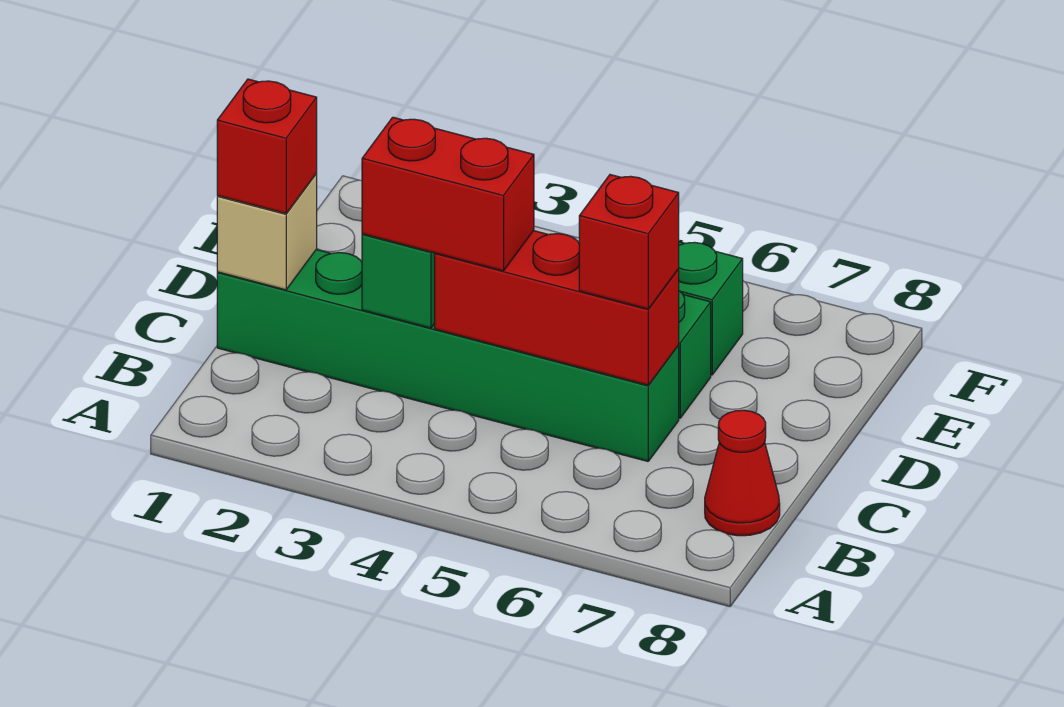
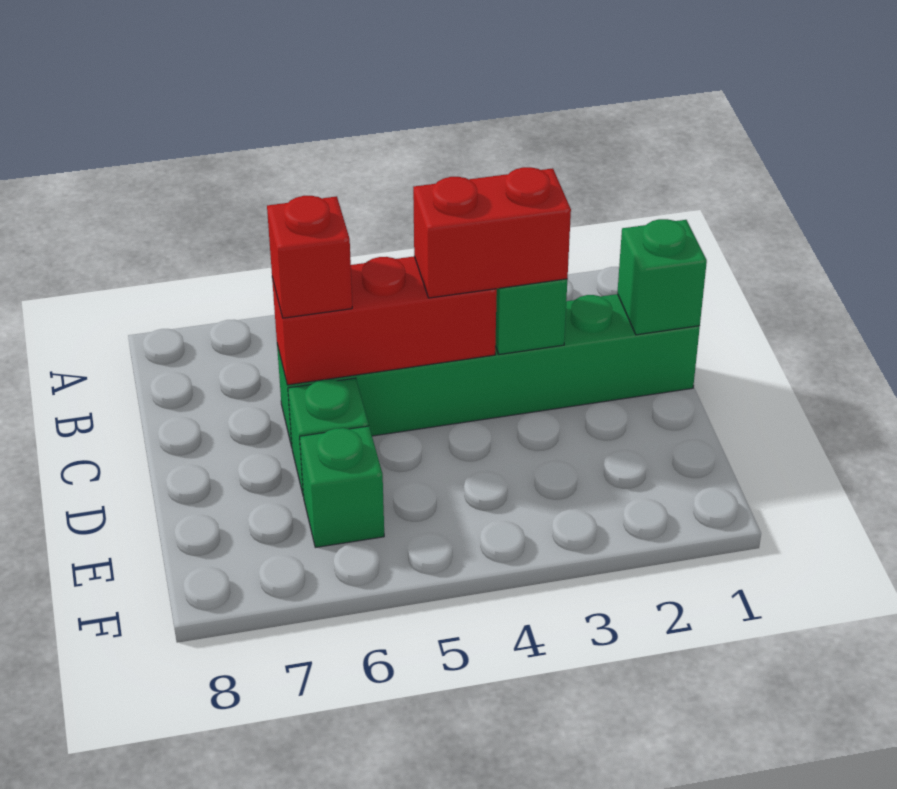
red cone B8 level 1 -> none
tan brick C1 level 2 -> green brick C1 level 2
red brick C1 level 3 -> none

